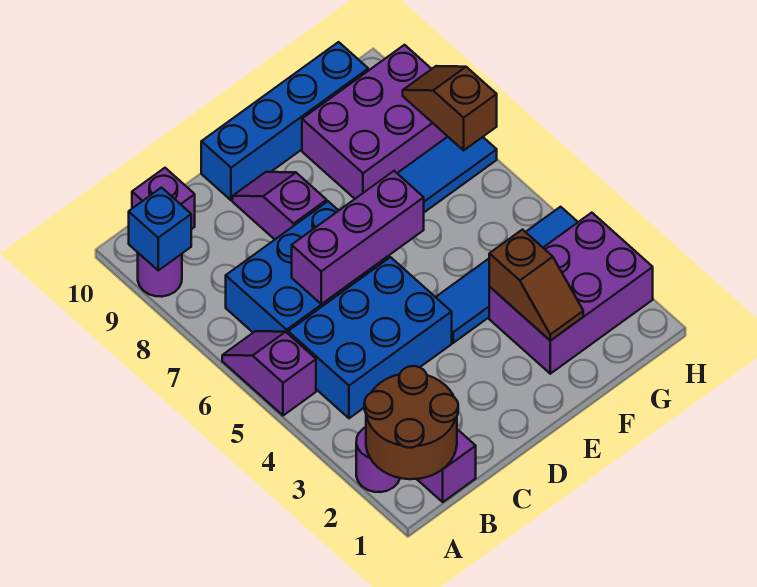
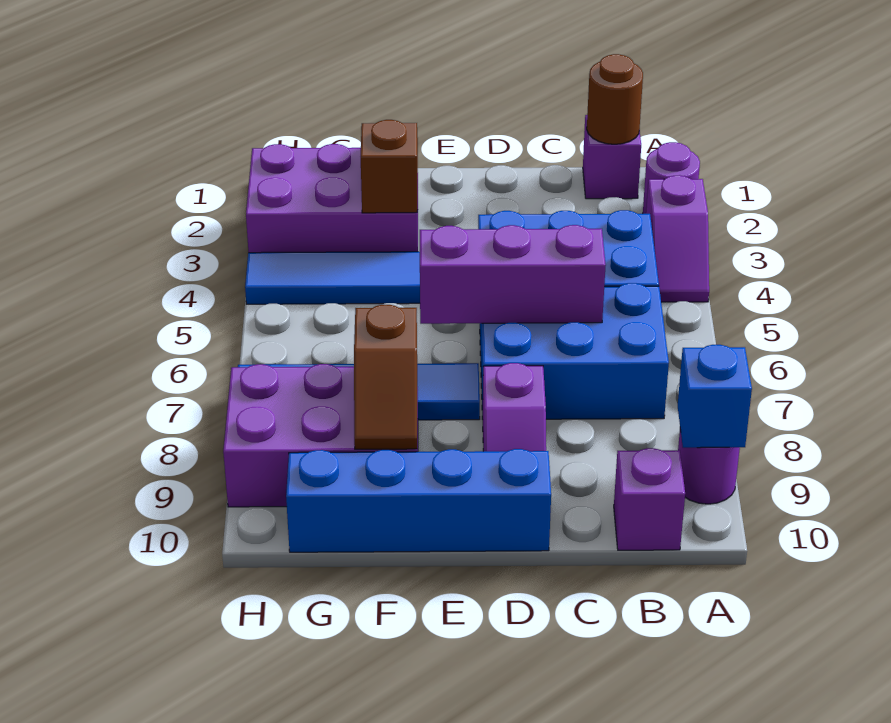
brown round brick A1:B2 level 2 -> brown round brick B1 level 2
purple slope A5:A6 level 1 top 5 -> purple slope A3:A4 level 1 top 3
brown slope H7:H8 level 2 top 7 -> brown slope F8:F9 level 2 top 8

